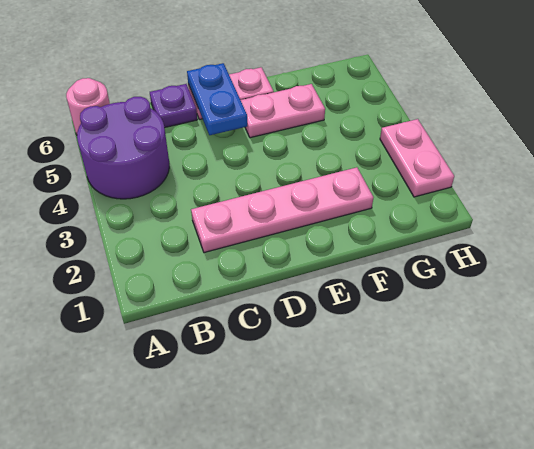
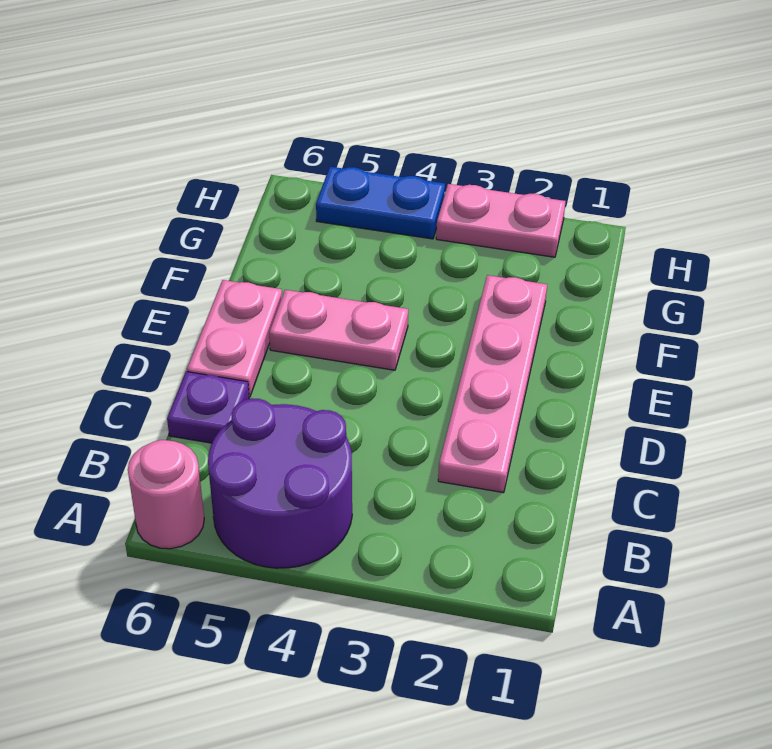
blue plate D5:D6 level 2 -> blue plate H4:H5 level 1
pink plate E5:F5 level 1 -> pink plate E4:E5 level 1

